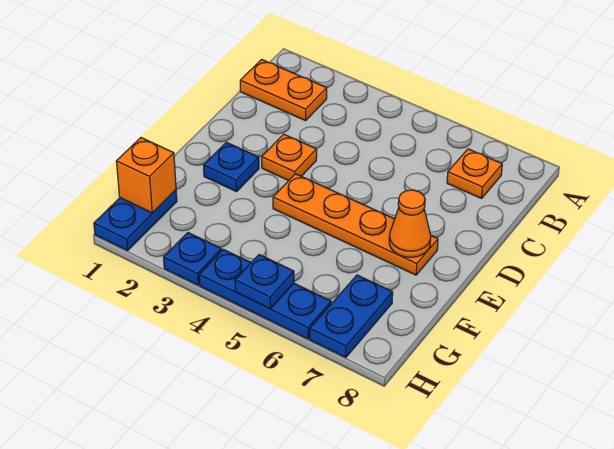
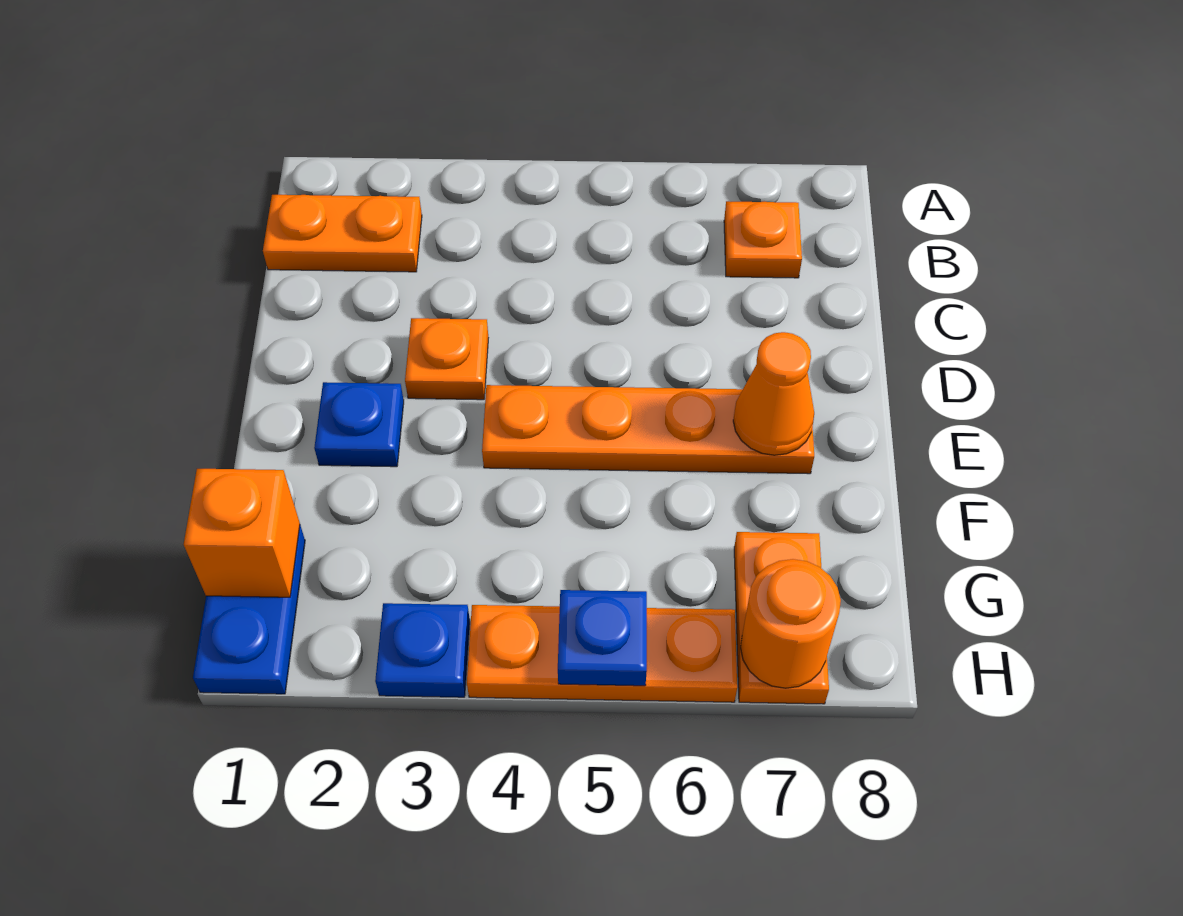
blue plate G7:H7 level 1 -> orange plate G7:H7 level 1
blue plate H4:H6 level 1 -> orange plate H4:H6 level 1
none -> orange round brick H7 level 2

